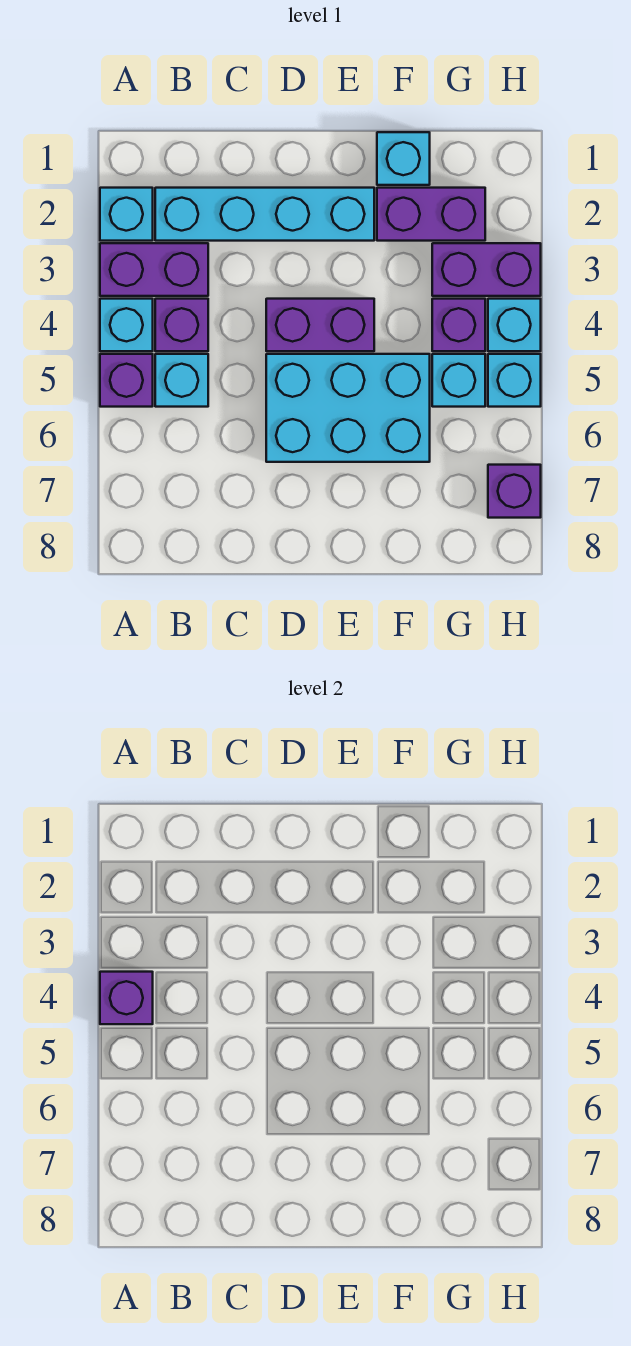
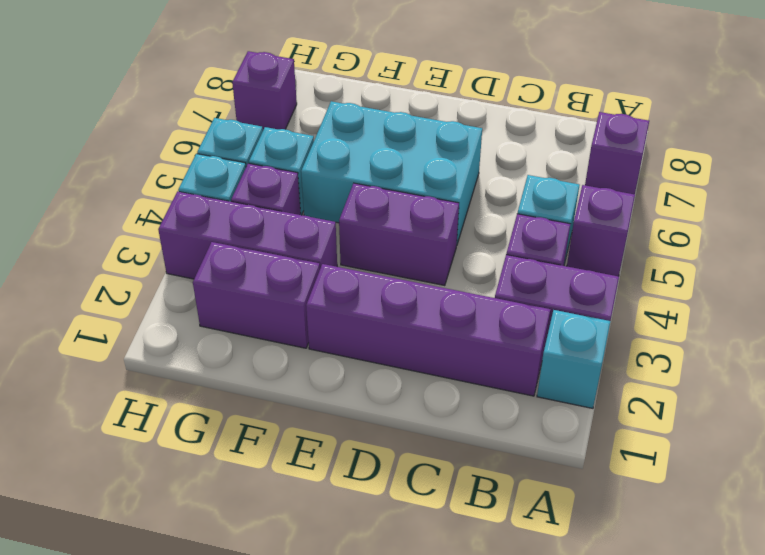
cyan brick A4 level 1 -> none
purple brick A4 level 2 -> purple brick A7 level 1
cyan brick B2:E2 level 1 -> purple brick B2:E2 level 1
cyan brick F1 level 1 -> none
purple brick G3:H3 level 1 -> purple brick F3:H3 level 1

